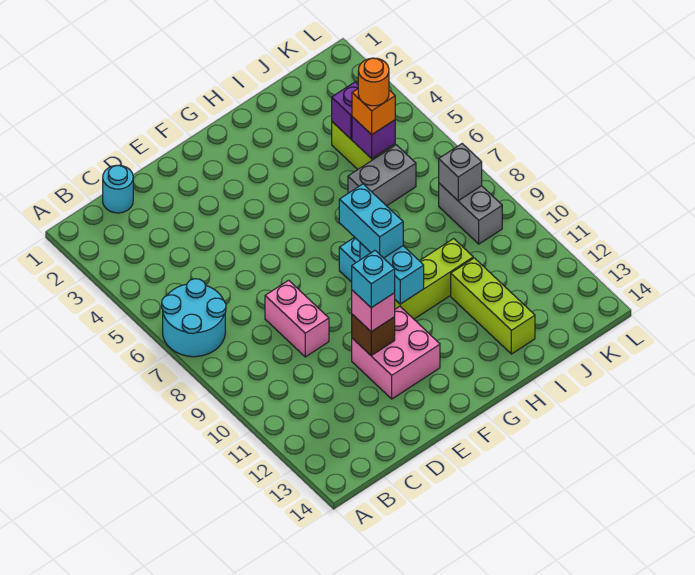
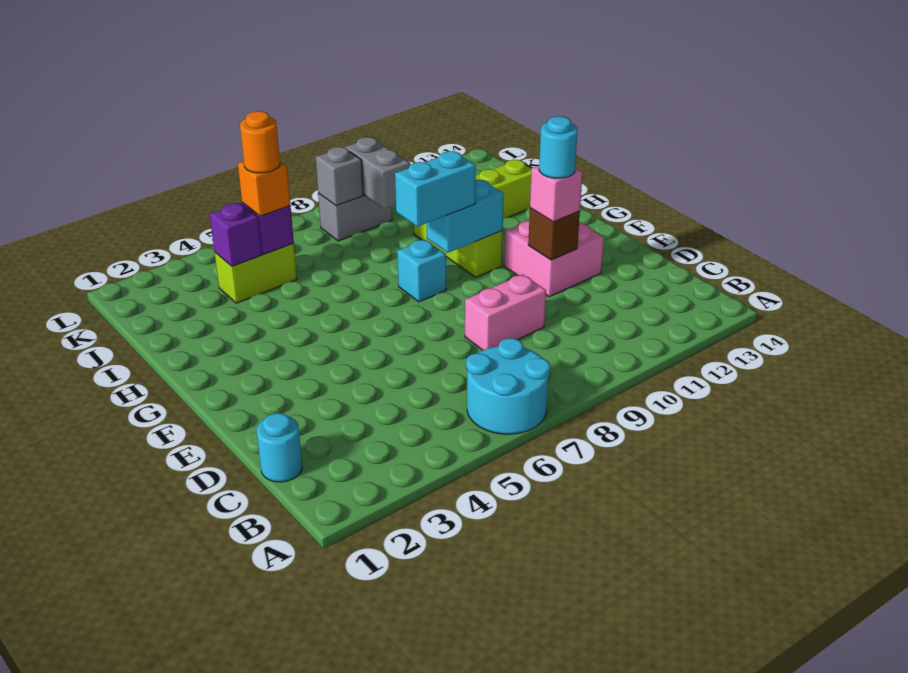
cyan brick E11 level 4 -> cyan round brick E11 level 4
grey brick I6:J6 level 1 -> grey brick J9:K9 level 2

